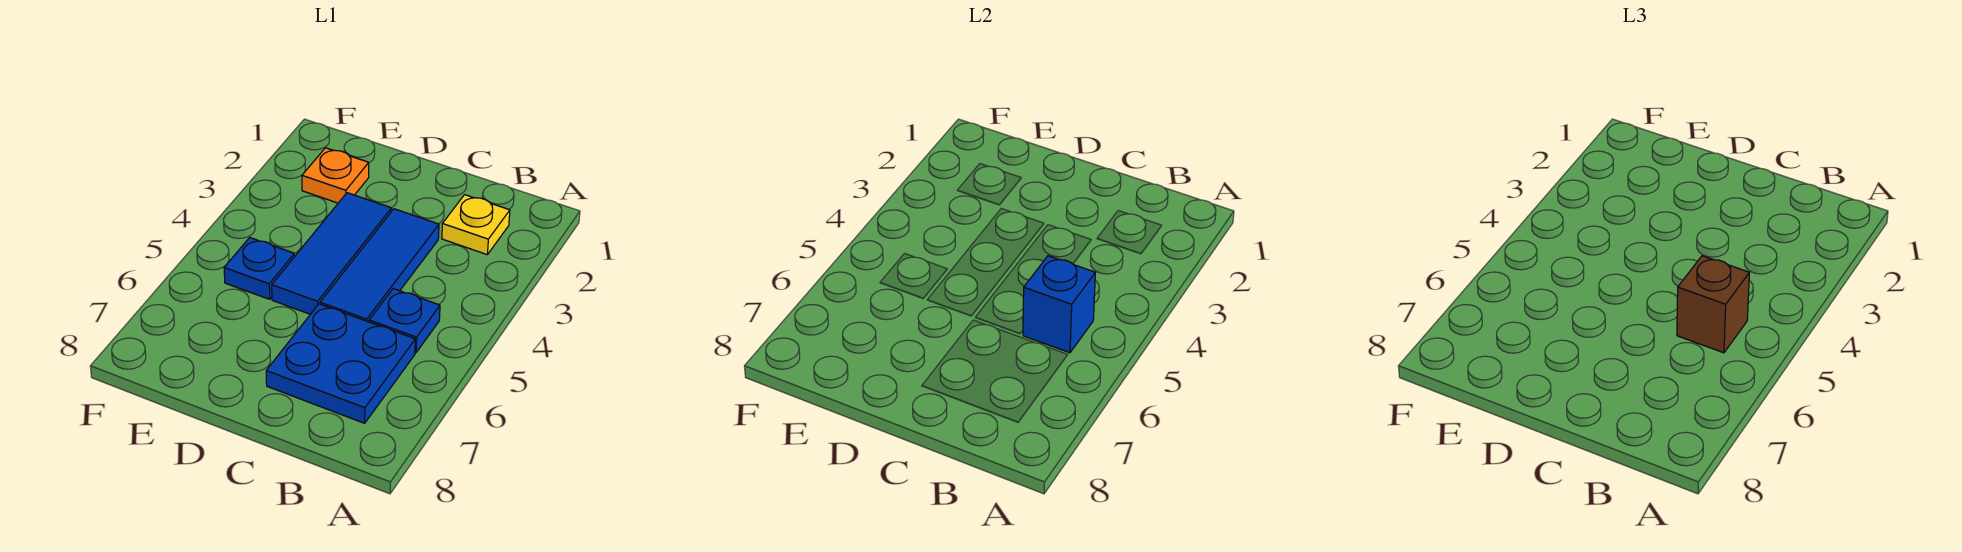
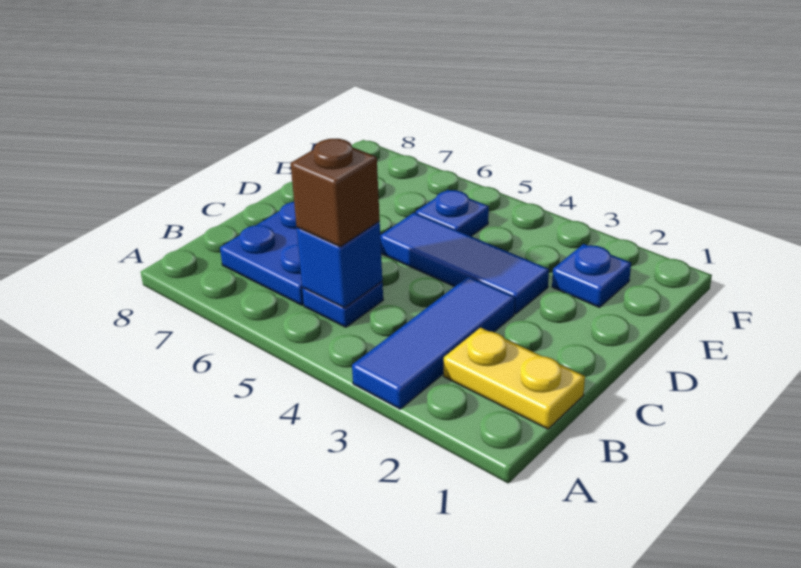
yellow plate B2 level 1 -> yellow plate B1:B2 level 1
blue tile C3:C5 level 1 -> blue tile A3:C3 level 1
orange plate E2 level 1 -> blue plate E2 level 1

